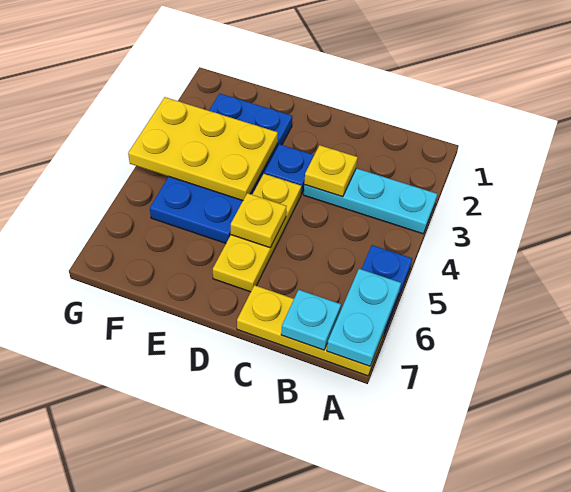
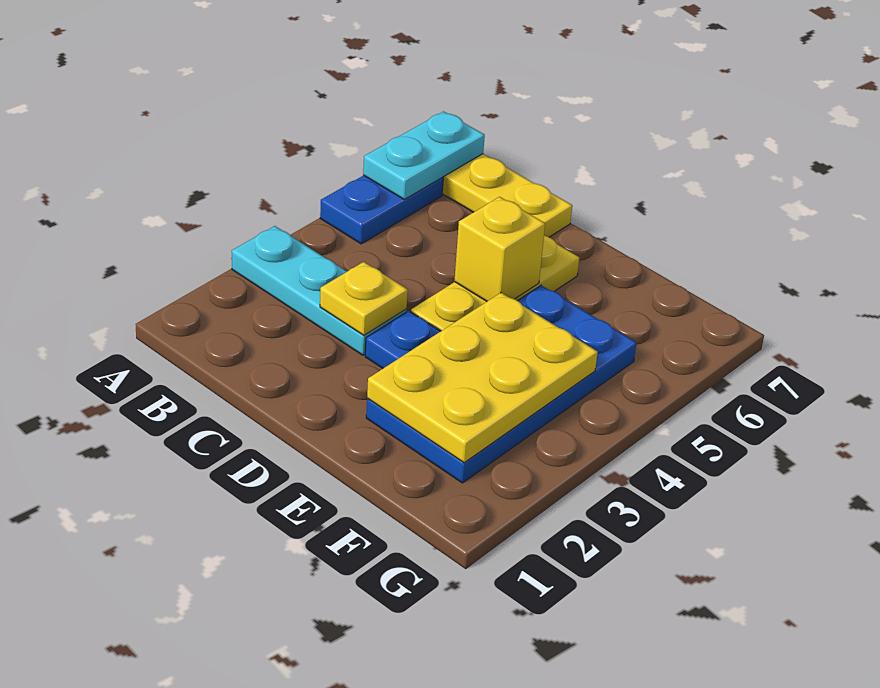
cyan plate B7 level 2 -> none
yellow plate D5 level 2 -> yellow brick D5 level 2
yellow plate E3:G4 level 2 -> yellow plate E2:F4 level 2

